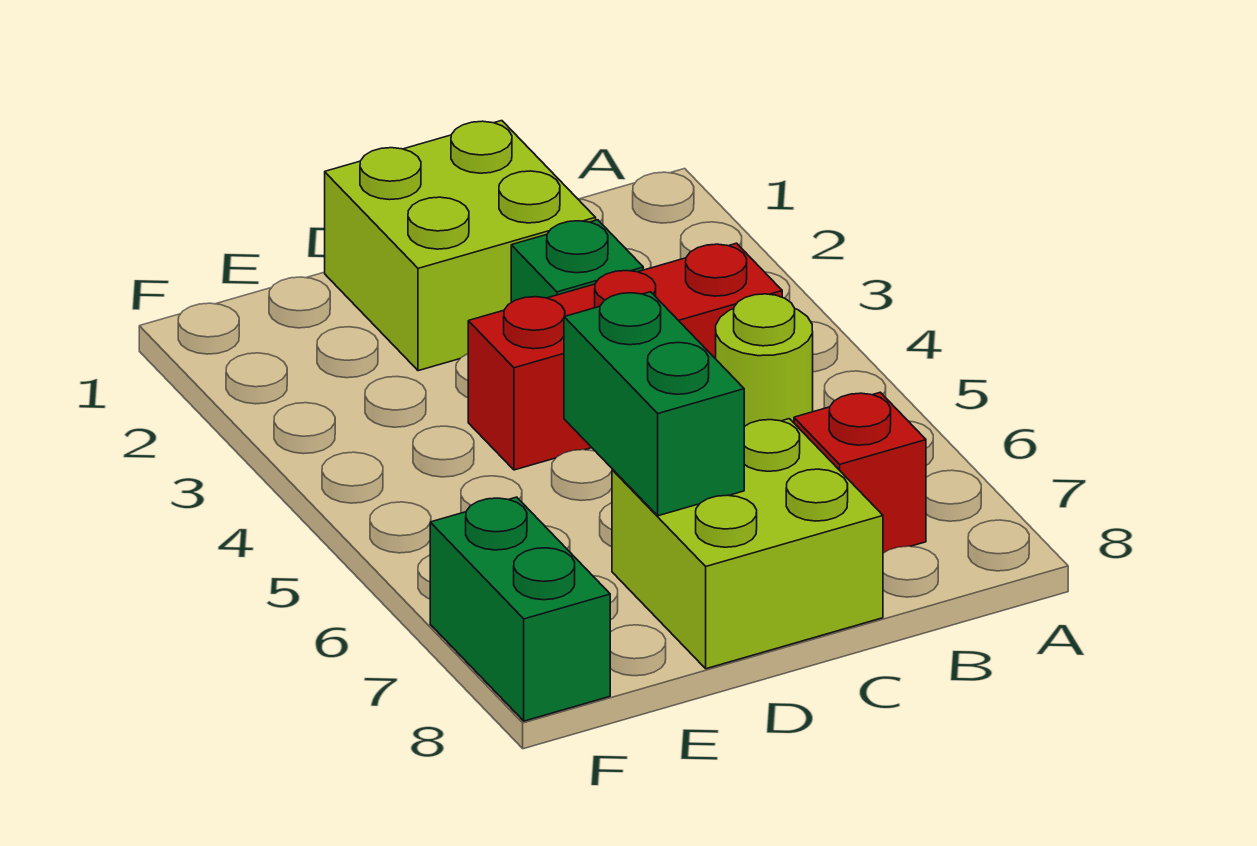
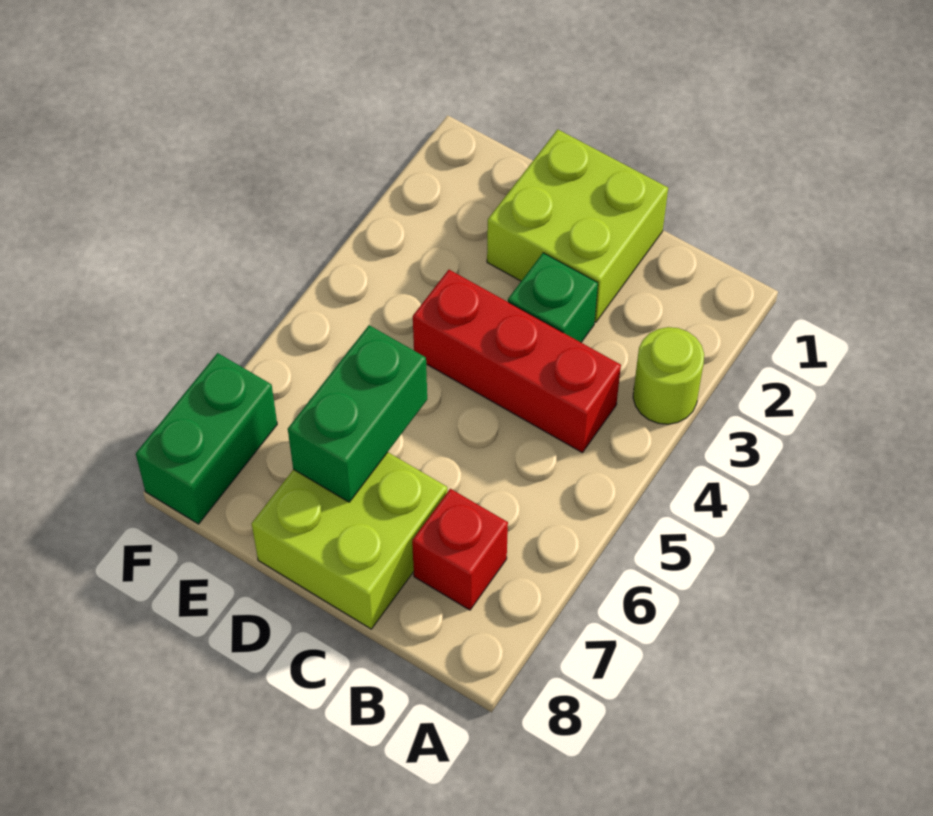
lime round brick B5 level 1 -> lime round brick A3 level 1

